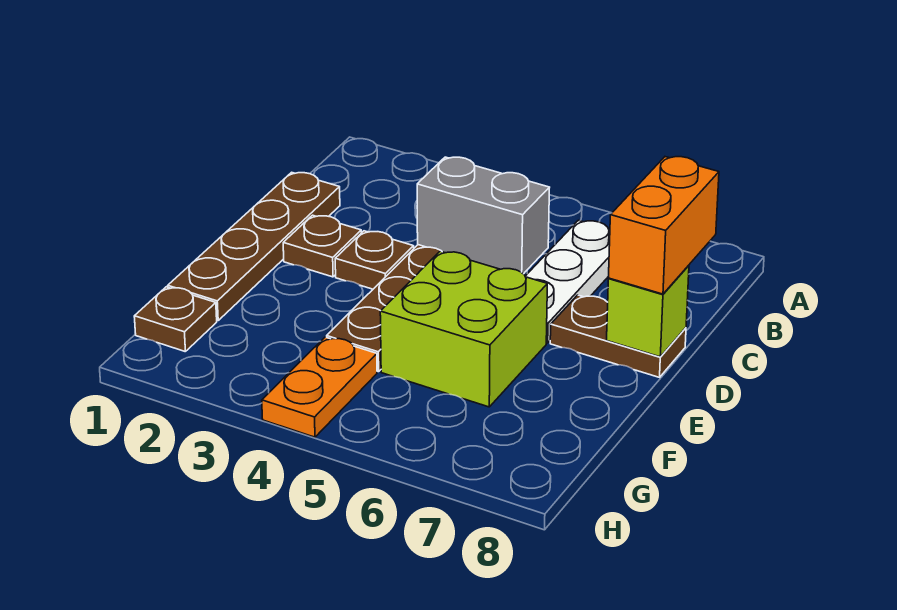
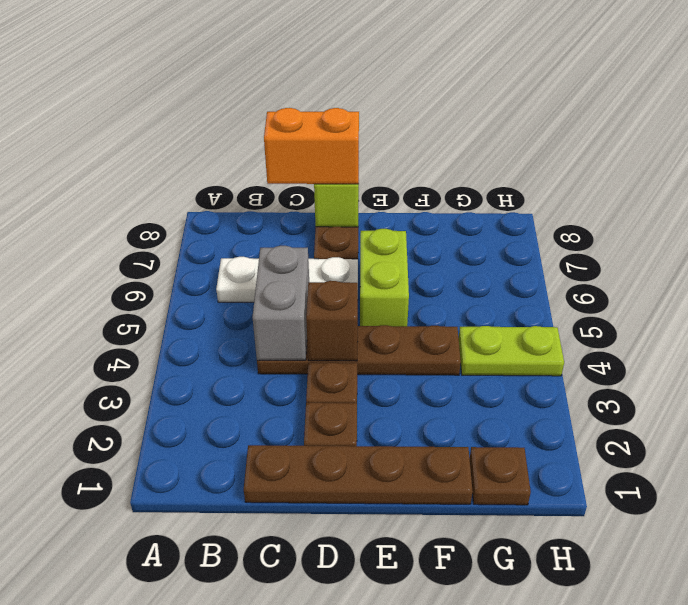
none -> brown brick D4 level 2
lime brick E5:F6 level 1 -> lime brick E5:E6 level 1
orange plate G4:H4 level 1 -> lime plate G4:H4 level 1

